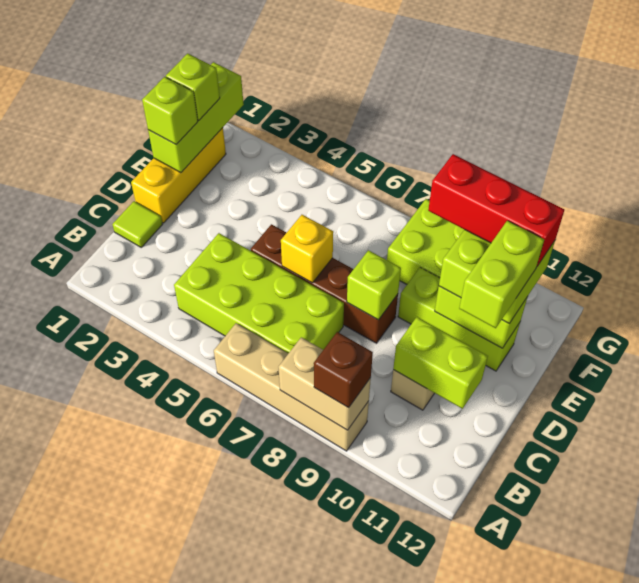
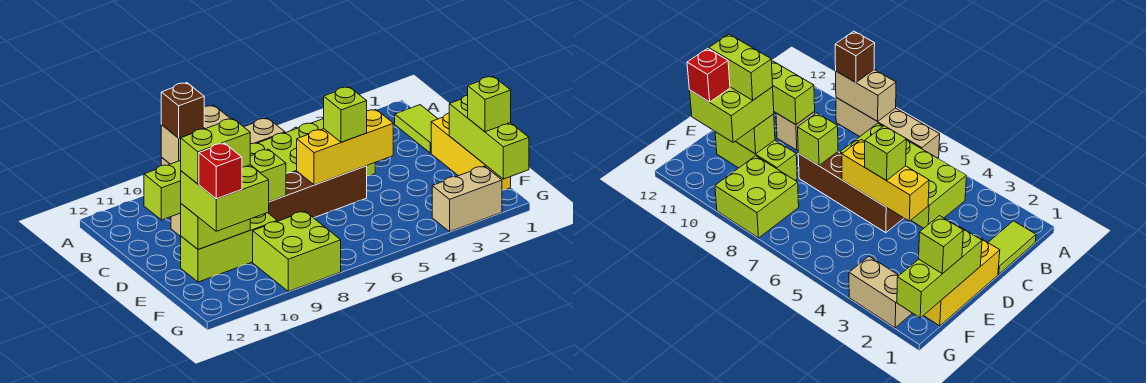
lime tile C1 level 1 -> lime tile B1:C1 level 1
yellow brick D6 level 2 -> yellow brick D4:D6 level 2
lime brick D11:E11 level 4 -> lime brick E10:E11 level 4
lime brick E1 level 3 -> lime brick D5 level 3
red brick F9:F11 level 4 -> red brick F11 level 4
none -> tan brick G2:G3 level 1

